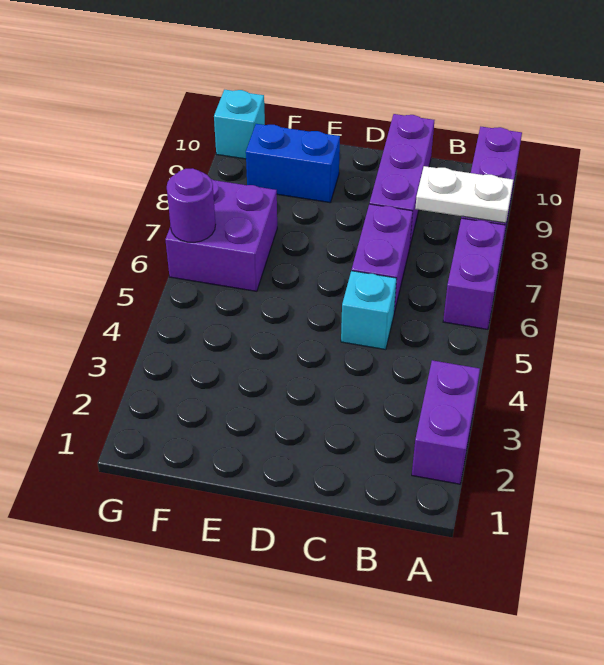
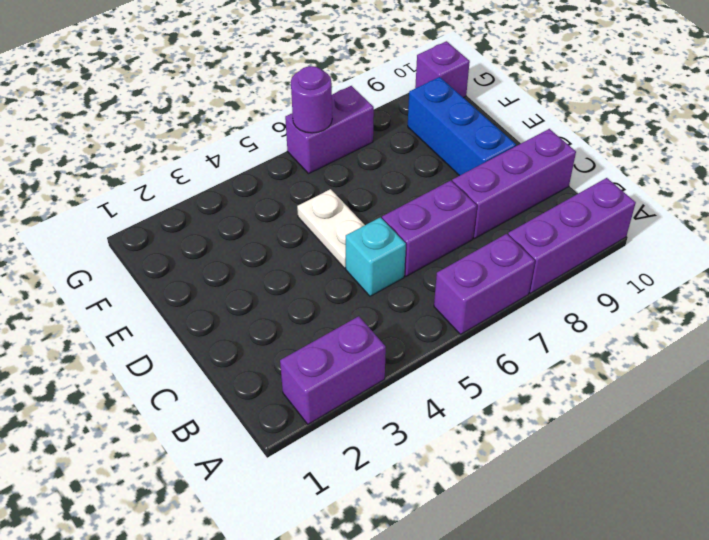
white plate A8:B8 level 2 -> white plate D5:E5 level 1
blue brick E9:F9 level 1 -> blue brick D9:F9 level 1
purple brick F6:G7 level 1 -> purple brick G6:G7 level 1
cyan brick G10 level 1 -> purple brick G10 level 1

